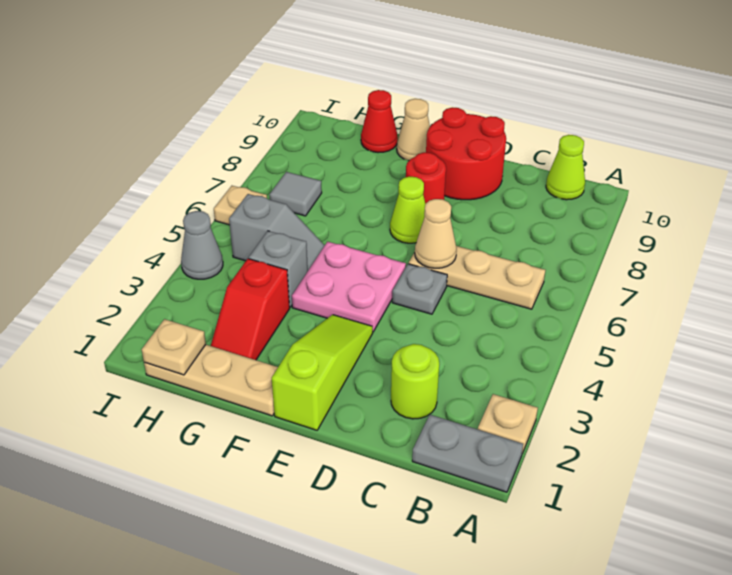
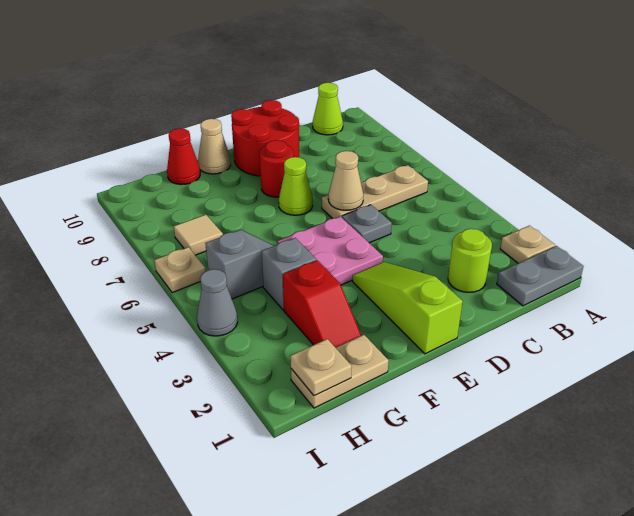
tan plate F1:H1 level 1 -> tan plate G1:H1 level 1
grey tile H7 level 1 -> tan tile H7 level 1

